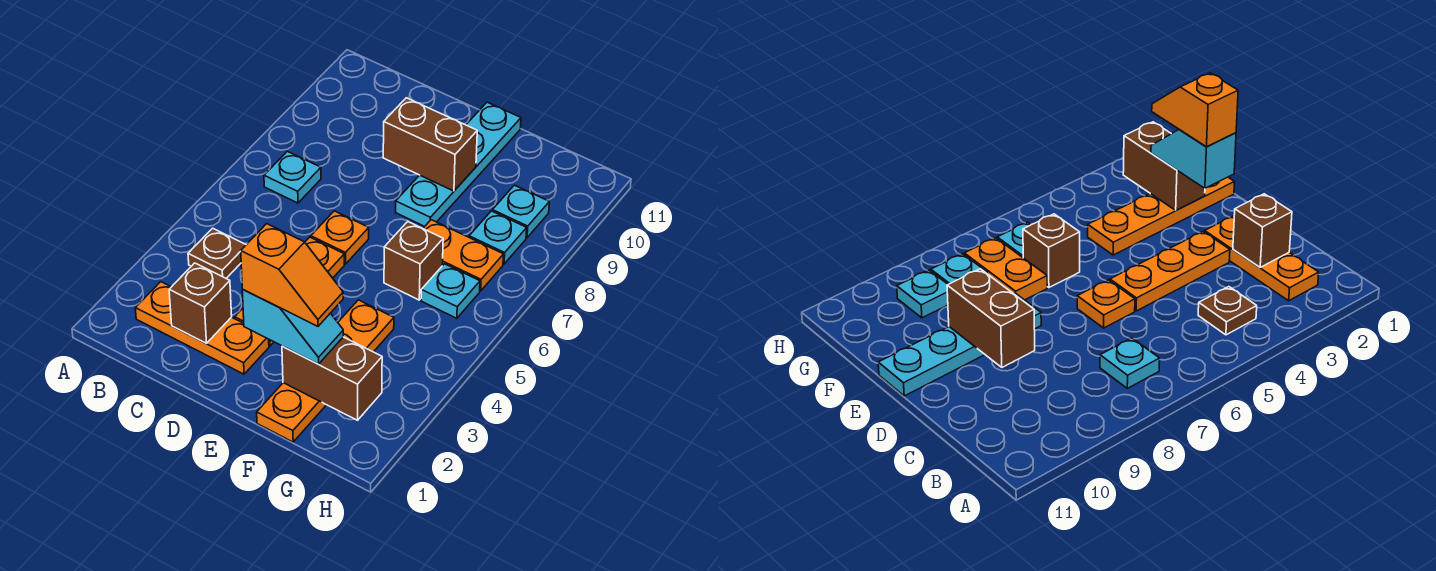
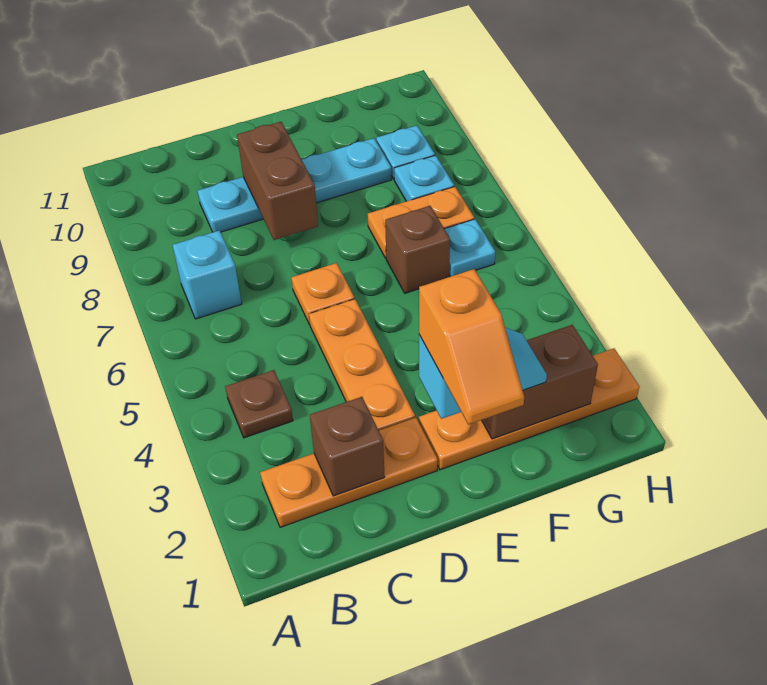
cyan plate B7 level 1 -> cyan brick B7 level 1
brown brick D9:E9 level 2 -> brown brick D8:D9 level 2
orange slope E2:F2 level 4 top E -> orange slope E1:E2 level 4 top 2
cyan plate E8:E11 level 1 -> cyan plate C9:F9 level 1
orange plate F1:F4 level 1 -> orange plate E2:H2 level 1

